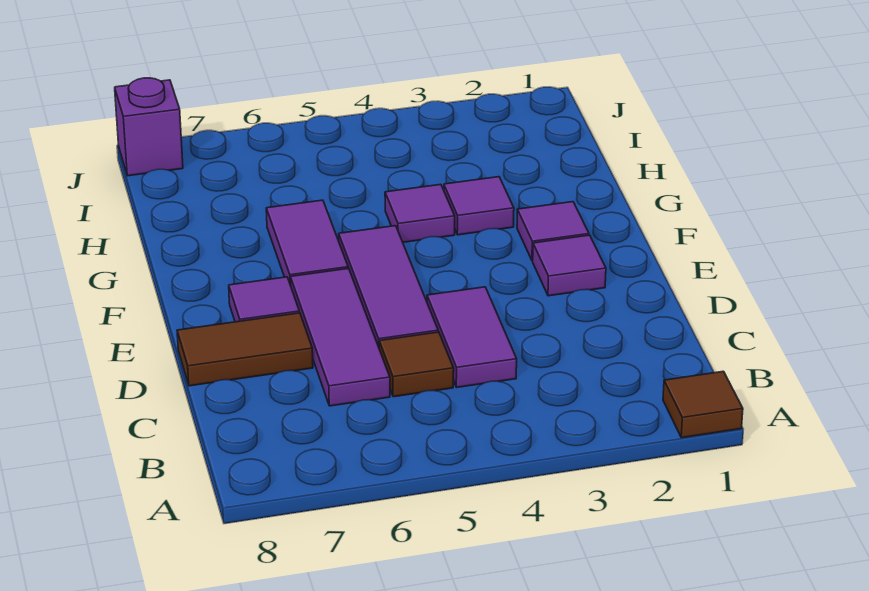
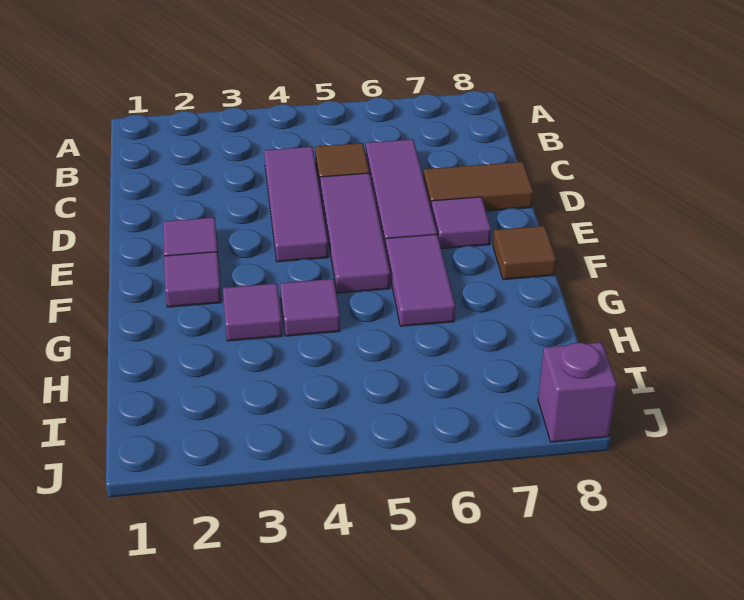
brown tile A1 level 1 -> brown tile F8 level 1
purple tile C4:D4 level 1 -> purple tile C4:E4 level 1

